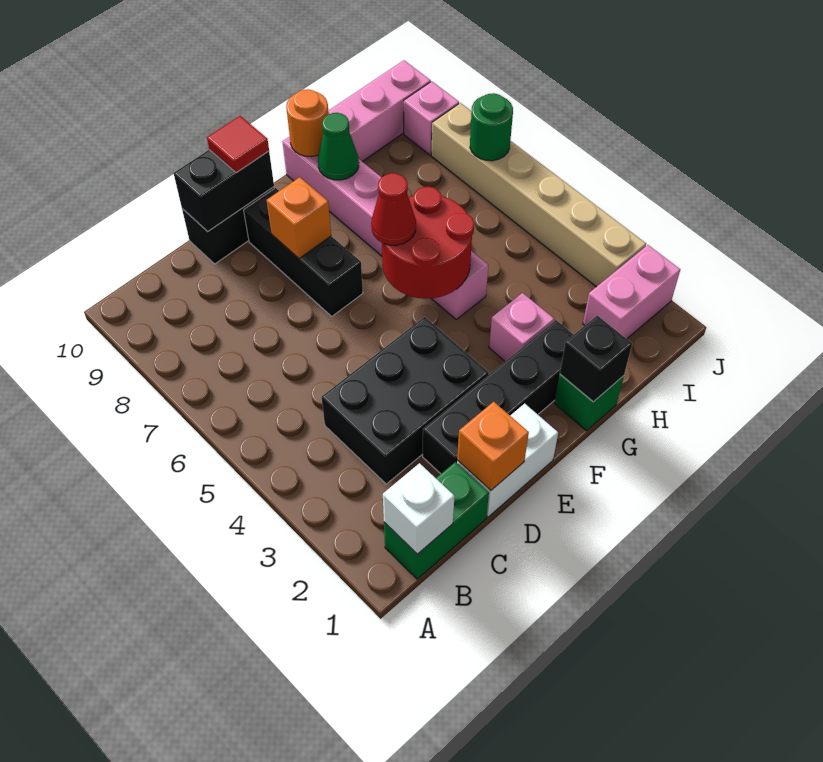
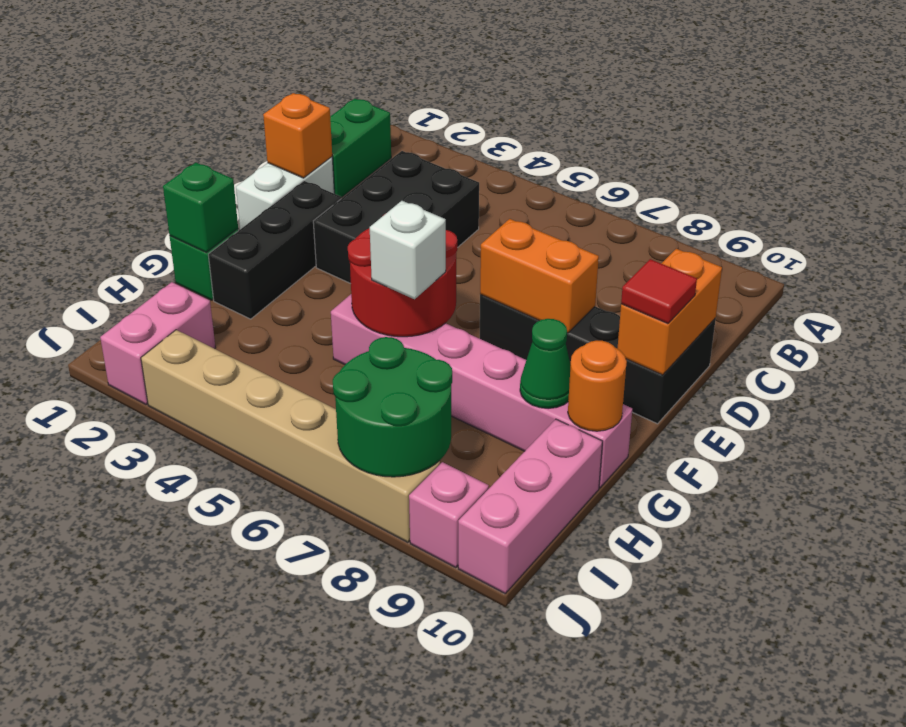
white brick B1 level 2 -> white brick G6 level 3
black brick D2:G2 level 1 -> black brick E2:G2 level 1
black brick D10:E10 level 2 -> orange brick D10:E10 level 2
orange brick E8 level 2 -> orange brick E7:E8 level 2
red cone F6 level 3 -> none
black brick G1 level 2 -> green brick G1 level 2
pink brick G3 level 1 -> none
green round brick J7 level 2 -> green round brick I7:J8 level 2

